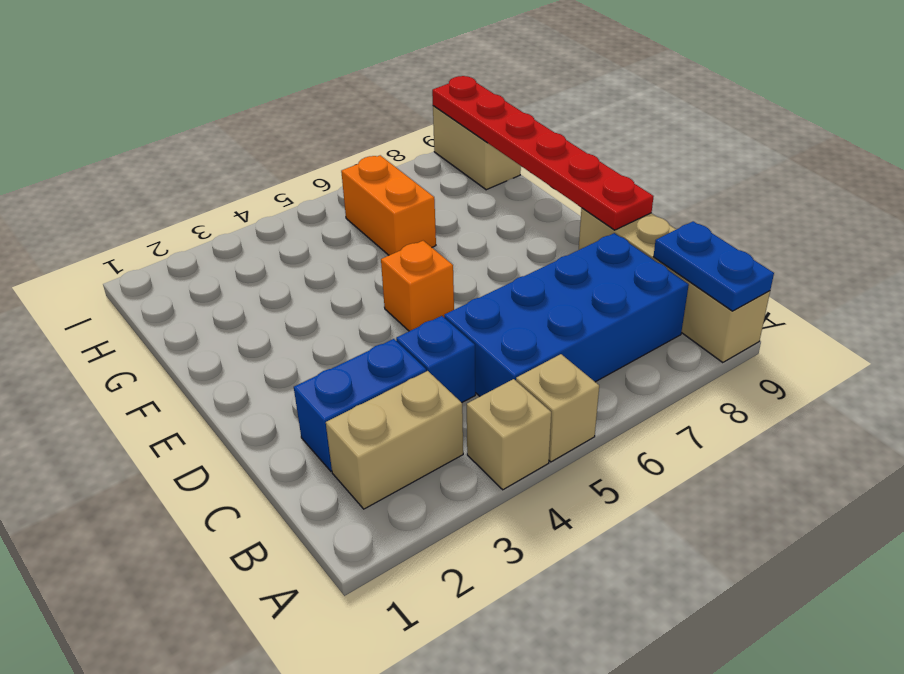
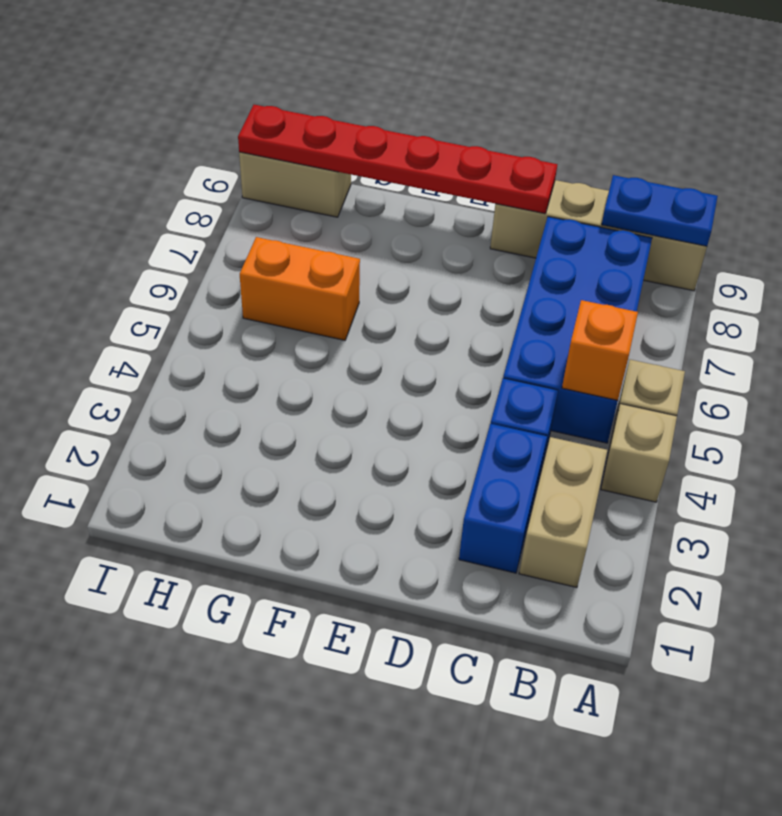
orange brick E5 level 1 -> orange brick B5 level 2

